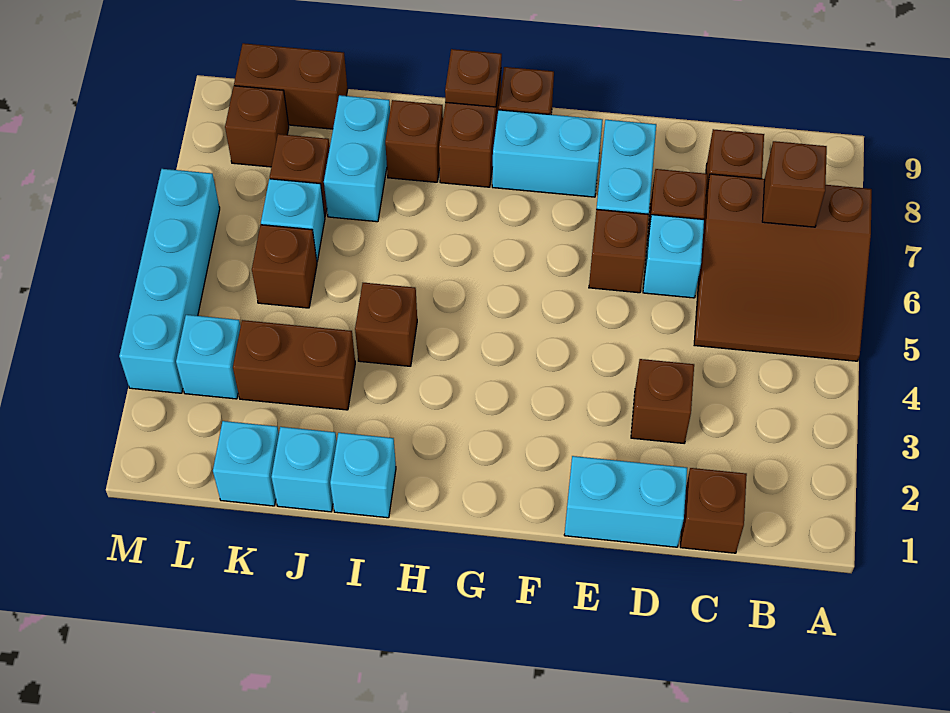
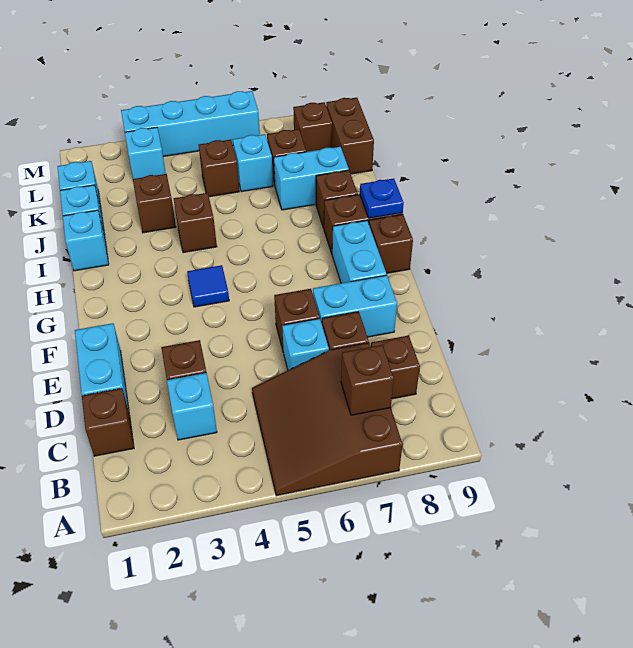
none -> cyan brick C3 level 1
none -> blue tile G4 level 1
brown plate H9 level 2 -> blue plate H9 level 2
brown brick J3:K3 level 1 -> brown brick J3 level 1

